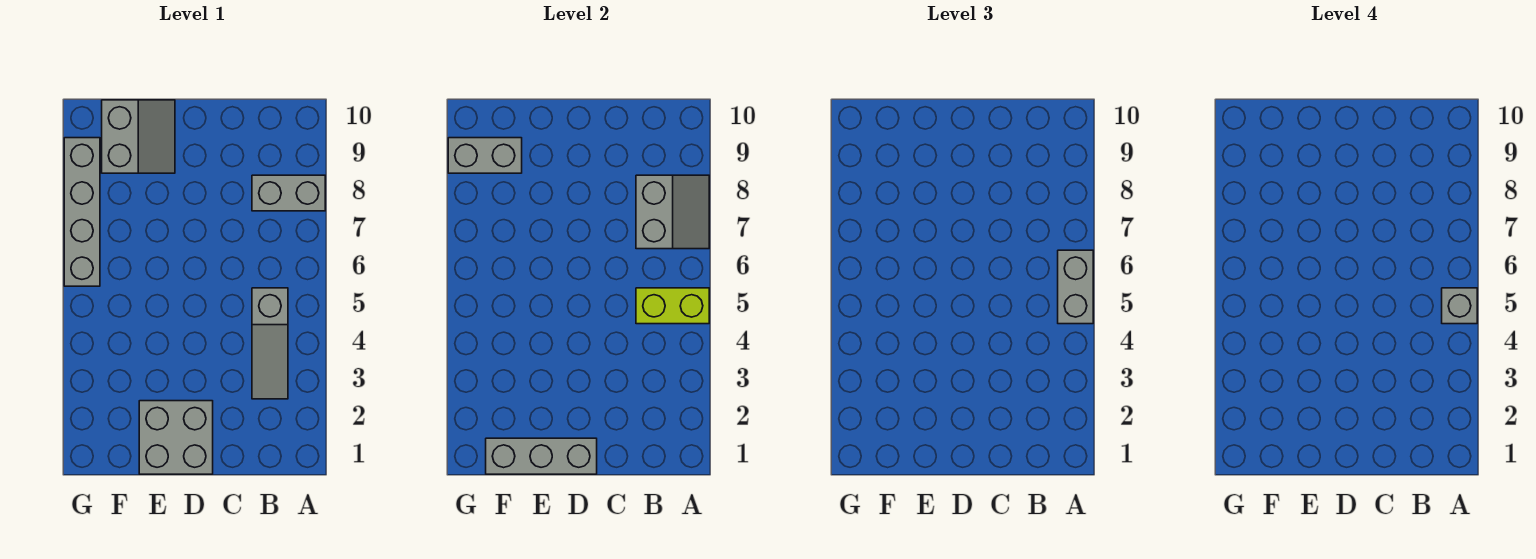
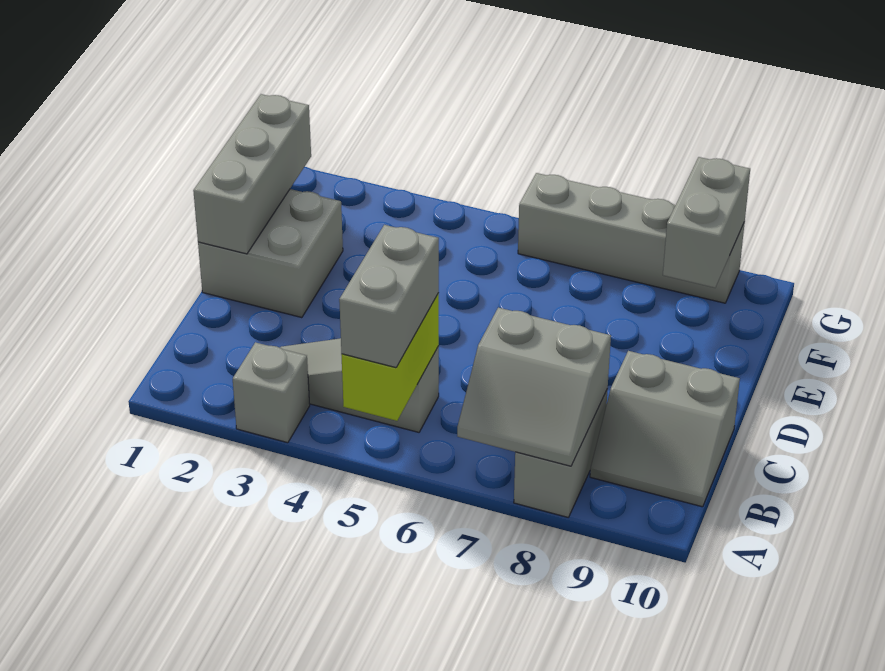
grey brick A5:A6 level 3 -> grey brick A5:B5 level 3
grey brick A5 level 4 -> grey brick A3 level 1
grey slope E9:F10 level 1 top F -> grey slope B9:C10 level 1 top C

